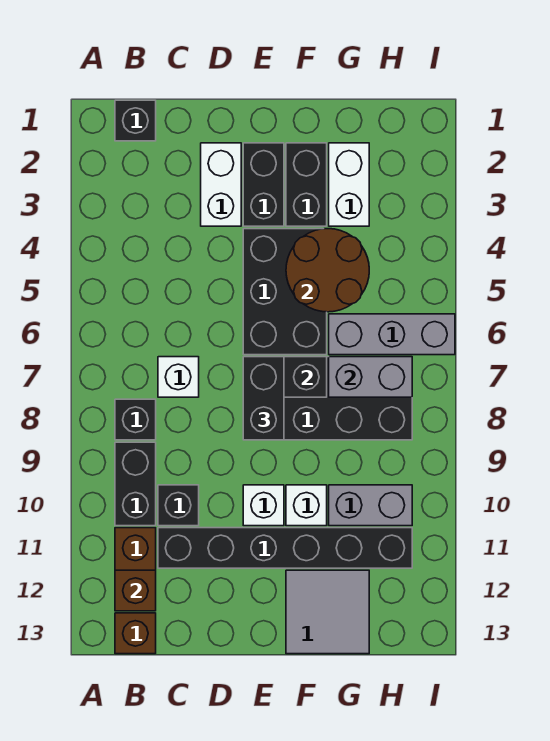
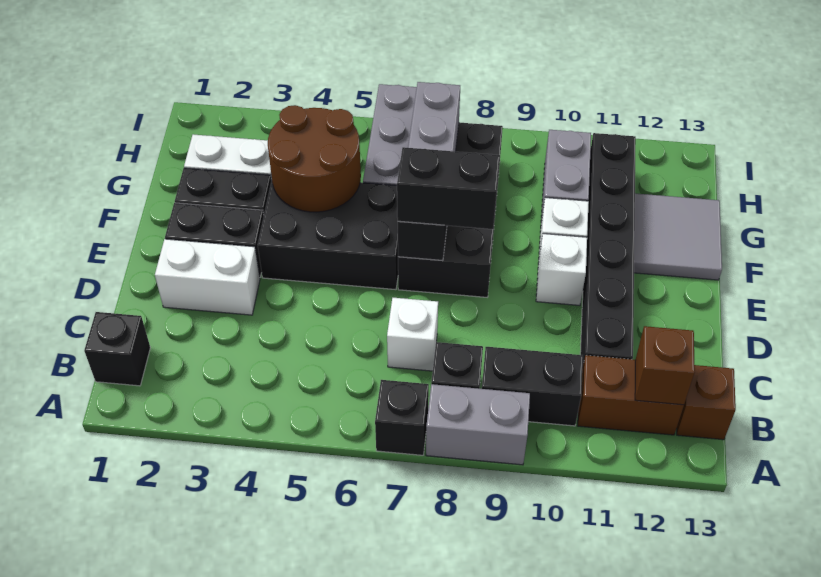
none -> grey brick A8:A9 level 1
black brick C10 level 1 -> black brick A7 level 1

